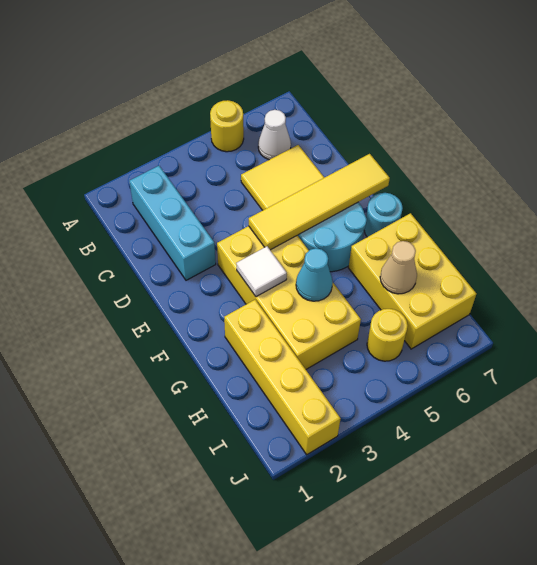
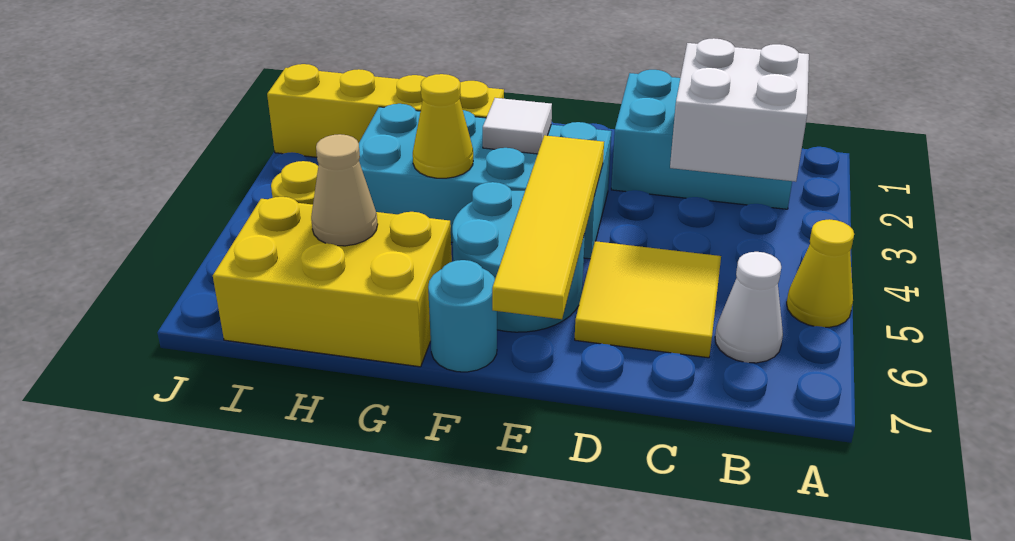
yellow round brick A5 level 1 -> yellow cone A5 level 1
cyan brick B2:D2 level 1 -> cyan brick B1:D2 level 1
none -> white brick B2:C3 level 2
yellow brick E3:H4 level 1 -> cyan brick E3:H4 level 1
cyan cone G4 level 2 -> yellow cone G4 level 2

